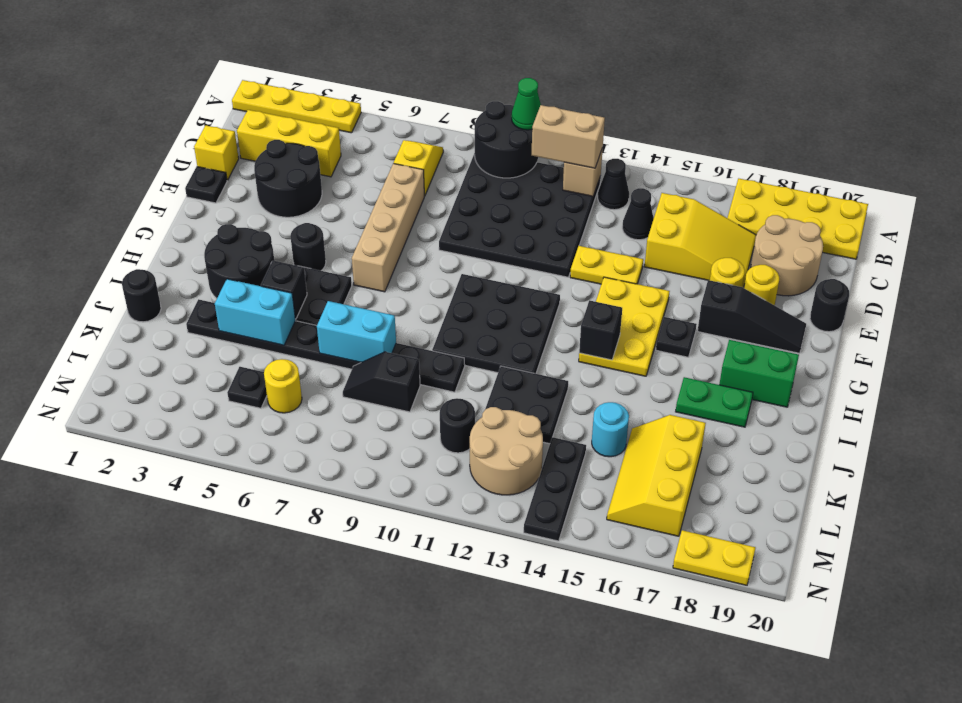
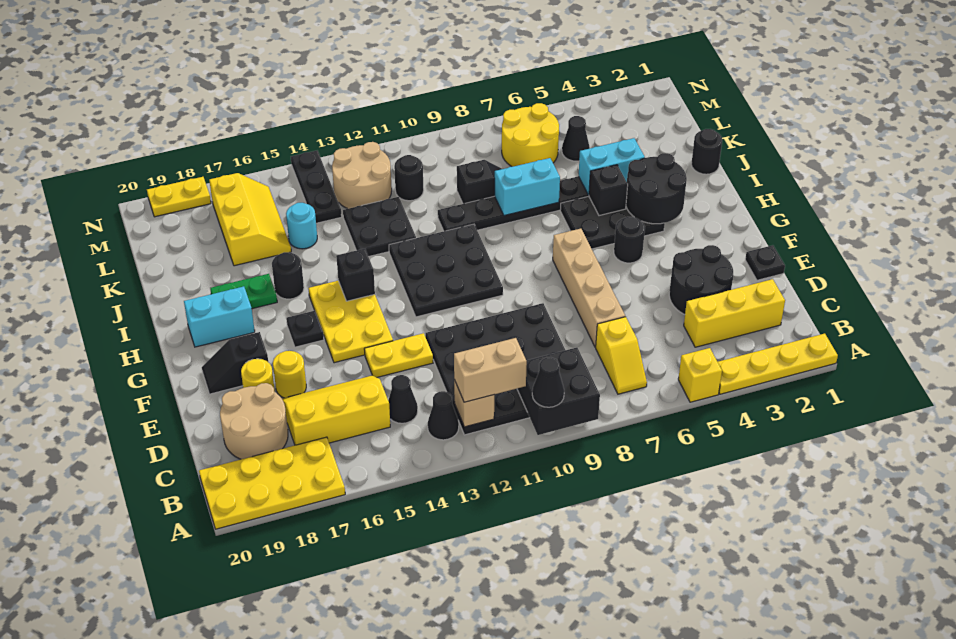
black round brick A9:B10 level 2 -> black brick A9:B10 level 2
green cone A10 level 3 -> black cone A10 level 3
yellow slope C15:D17 level 1 top 15 -> yellow slope C15:D17 level 1 top C
yellow brick D1 level 1 -> yellow brick A5 level 1
black round brick E20 level 1 -> black round brick I16 level 1
black slope F17:F19 level 1 top 17 -> black slope F18:F19 level 1 top 18
green brick H18:H19 level 1 -> cyan brick H18:H19 level 1
black plate L5 level 1 -> black cone L5 level 1
yellow round brick L6 level 1 -> yellow round brick L6:M7 level 1

